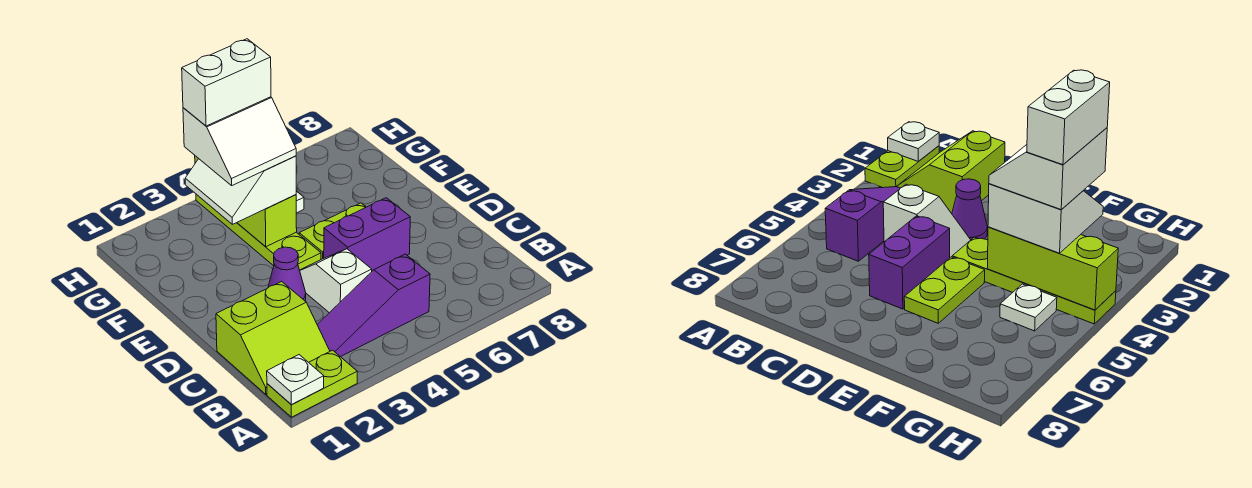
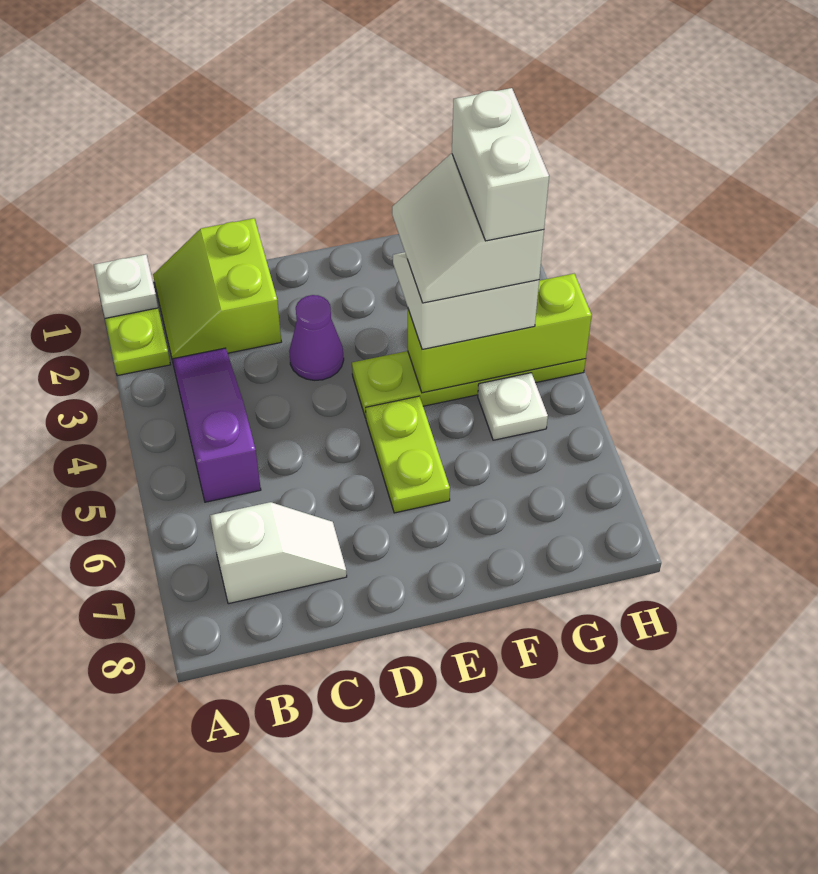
white slope C4:D4 level 1 top C -> white slope B7:C7 level 1 top B
purple brick D5:D6 level 1 -> none

